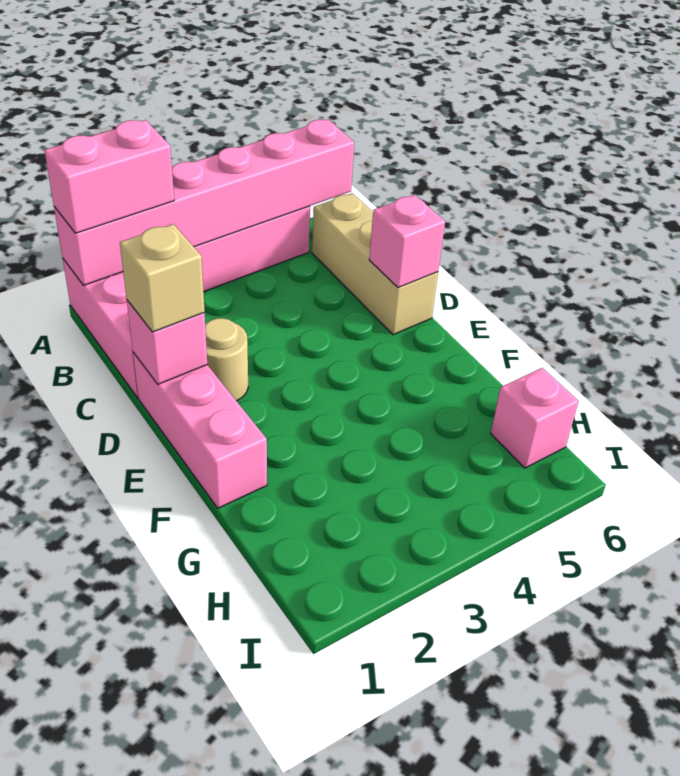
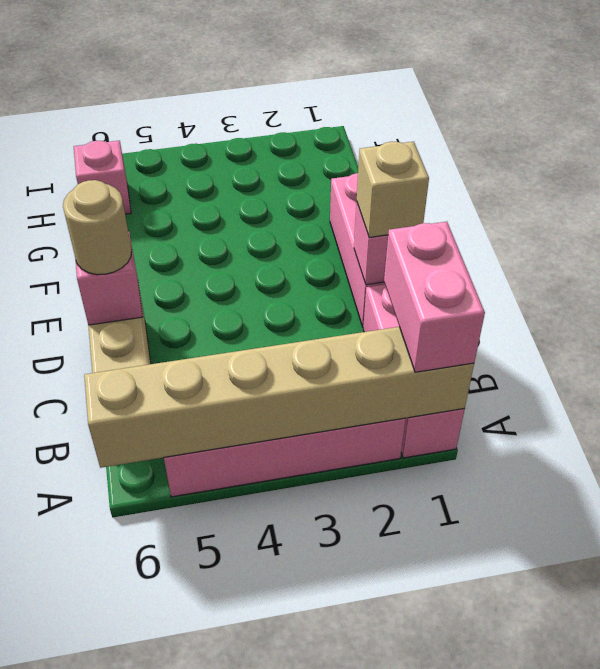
pink brick A1:A6 level 2 -> tan brick A1:A6 level 2
pink brick A1:A2 level 3 -> pink brick A1:B1 level 3
tan round brick D2 level 1 -> tan round brick D6 level 3

